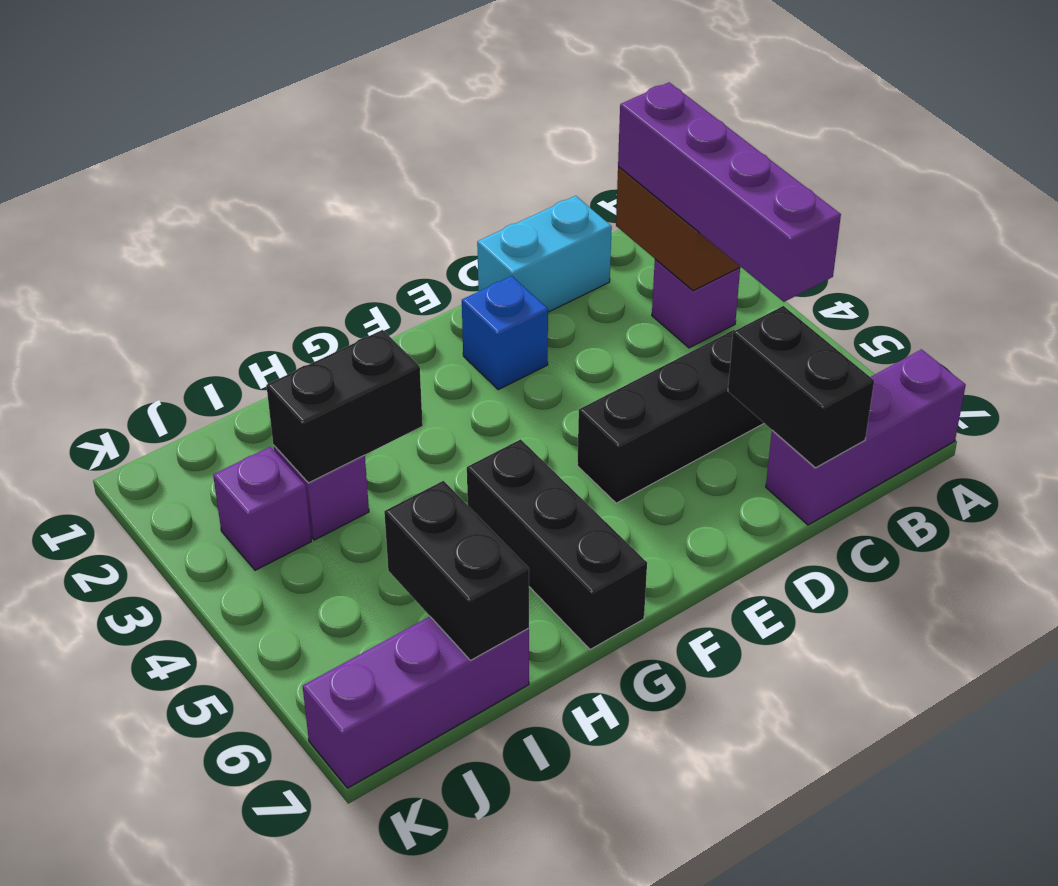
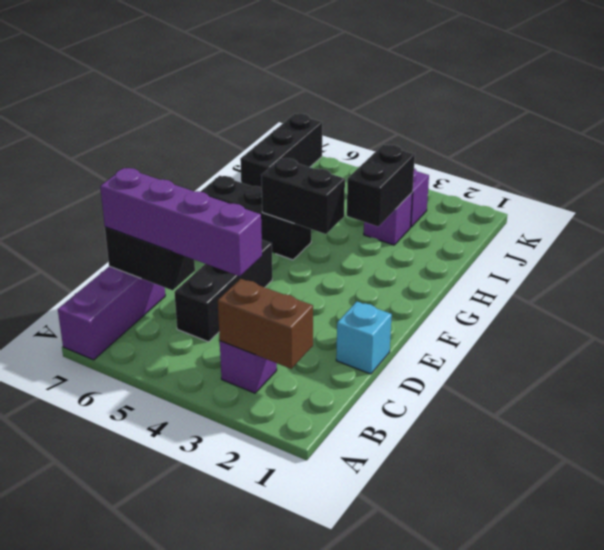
purple brick B2:B5 level 3 -> purple brick C4:C7 level 3
cyan brick C1:D1 level 1 -> cyan brick D1 level 1
blue brick E2 level 1 -> none
black brick I6:I7 level 2 -> black brick G4:G5 level 2
purple brick I7:K7 level 1 -> black brick I7:K7 level 1

